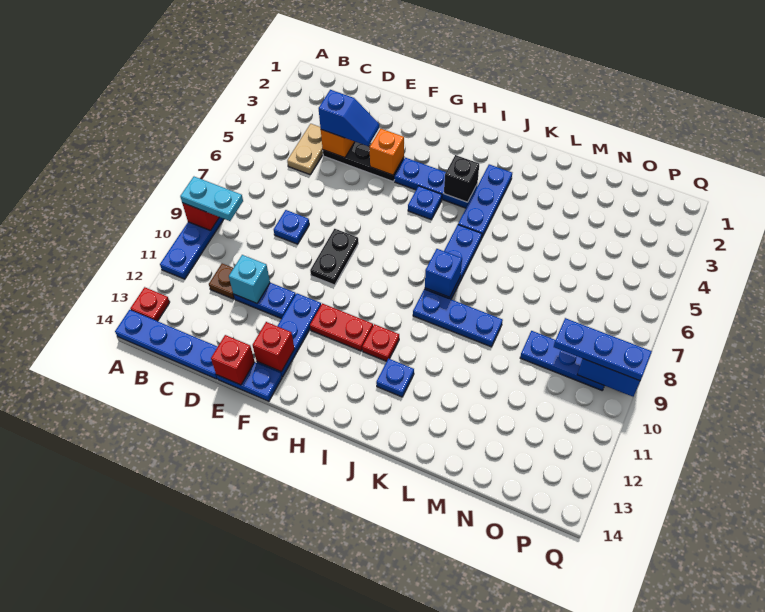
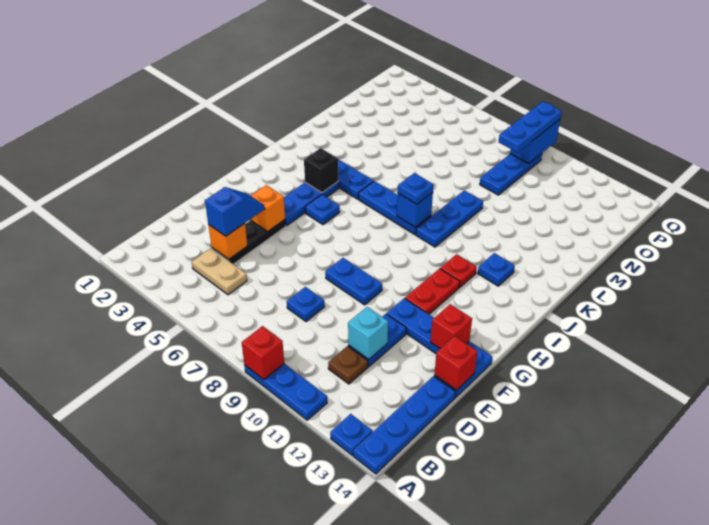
cyan plate A9:B9 level 3 -> none
red plate A13 level 1 -> blue plate A13 level 1
black plate F8:F9 level 1 -> blue plate F8:F9 level 1
none -> blue plate J8 level 3

